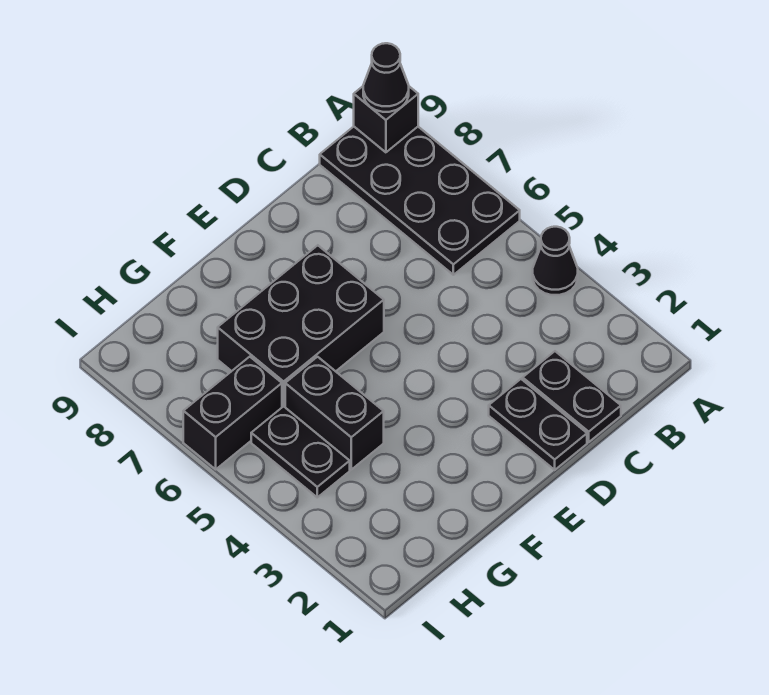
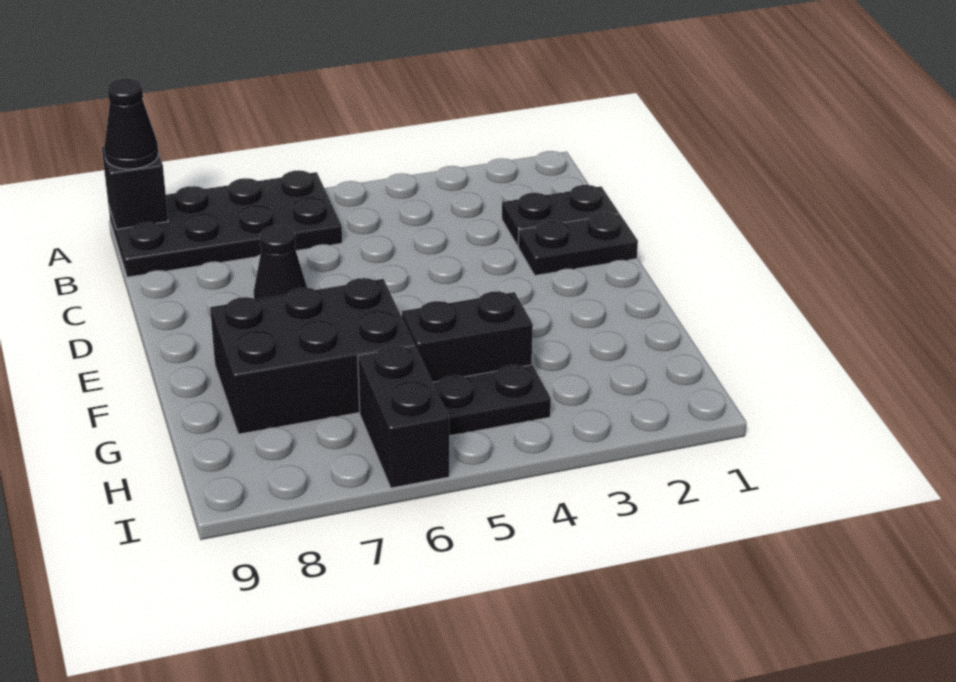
black cone A4 level 1 -> black cone D7 level 1
black brick E6:G7 level 1 -> black brick F6:G8 level 1

